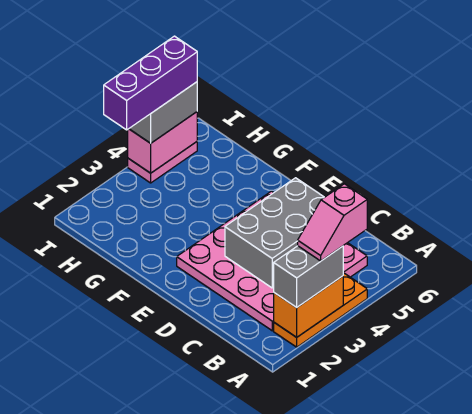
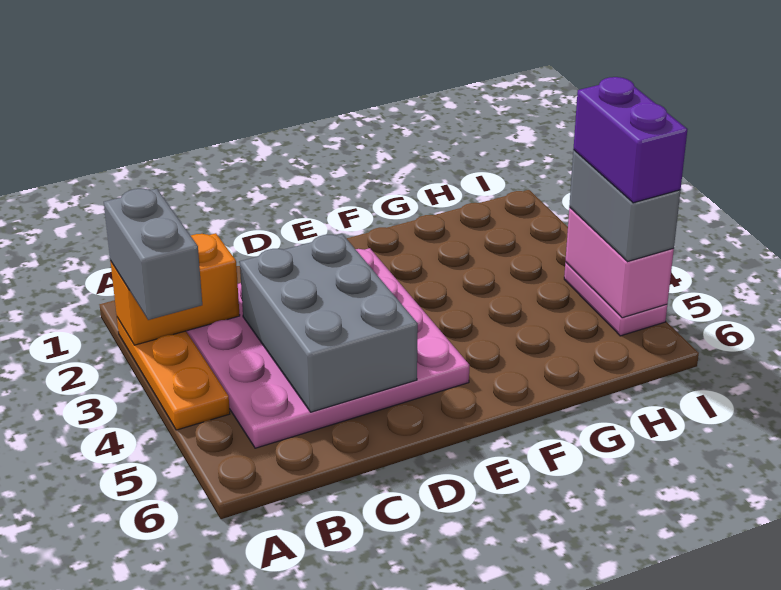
orange brick A2:A3 level 2 -> orange brick A2:B2 level 2
pink slope A3:A4 level 4 top 4 -> none
purple brick I3:I5 level 4 -> purple brick I4:I5 level 4

